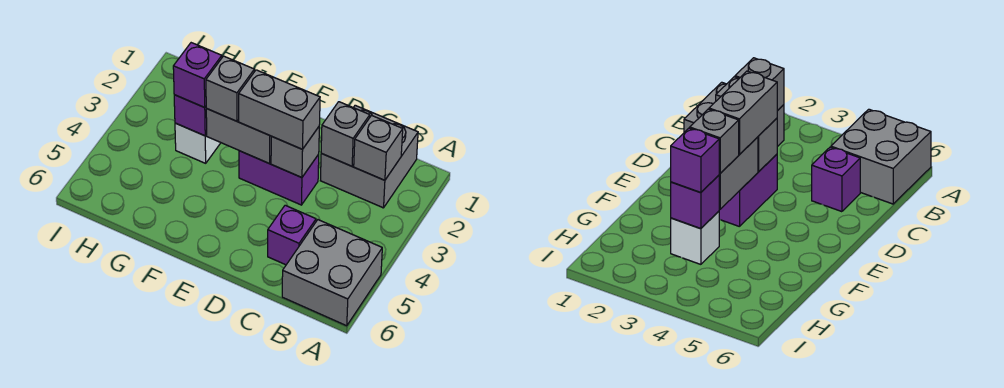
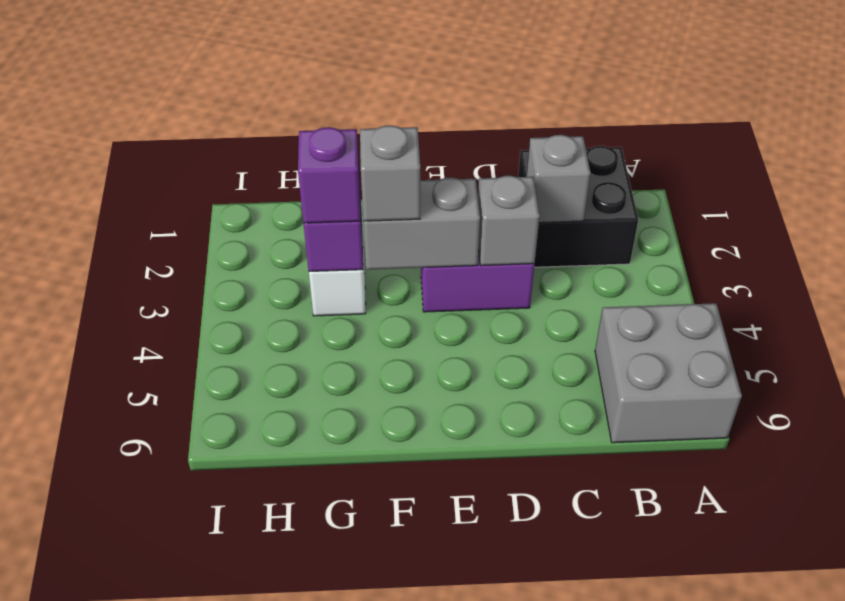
grey brick B1:C2 level 1 -> black brick B1:C2 level 1
grey brick B2 level 2 -> none
purple brick C5 level 1 -> none
grey brick D3:E3 level 3 -> none

